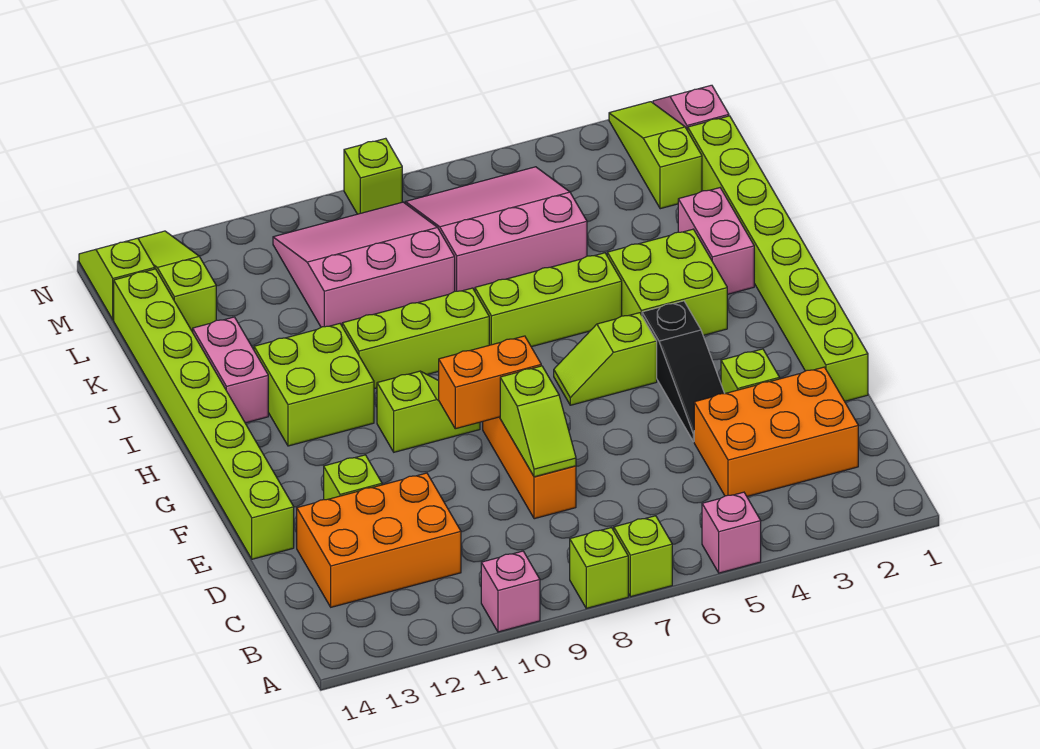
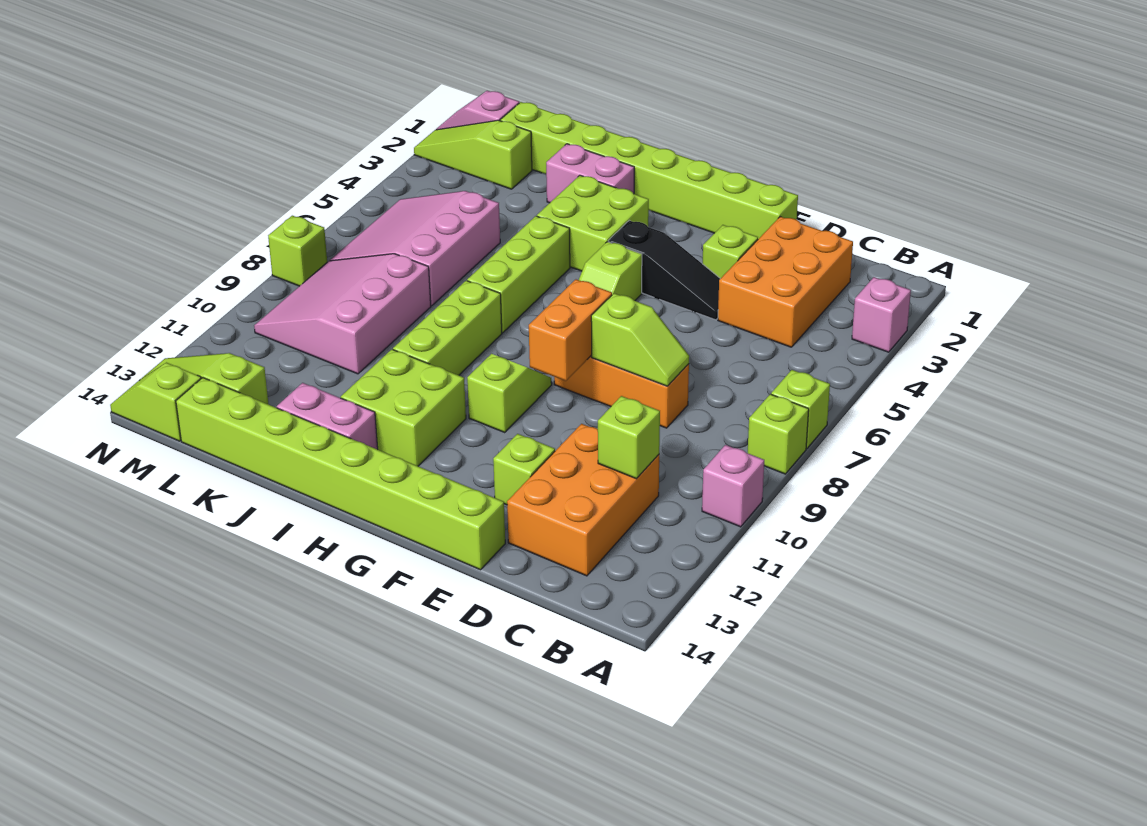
pink brick A5 level 1 -> pink brick A3 level 1
none -> lime brick C11 level 2

